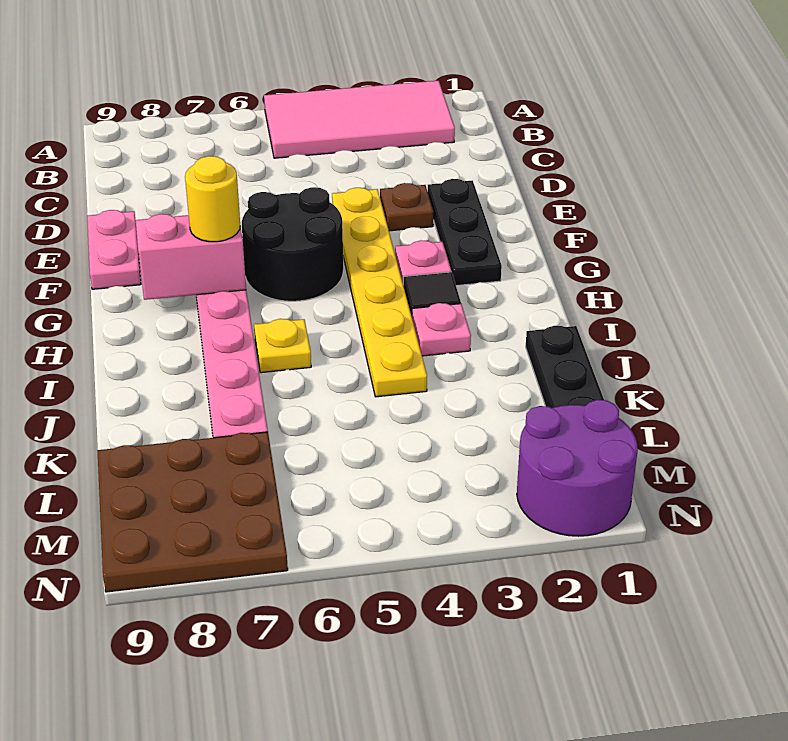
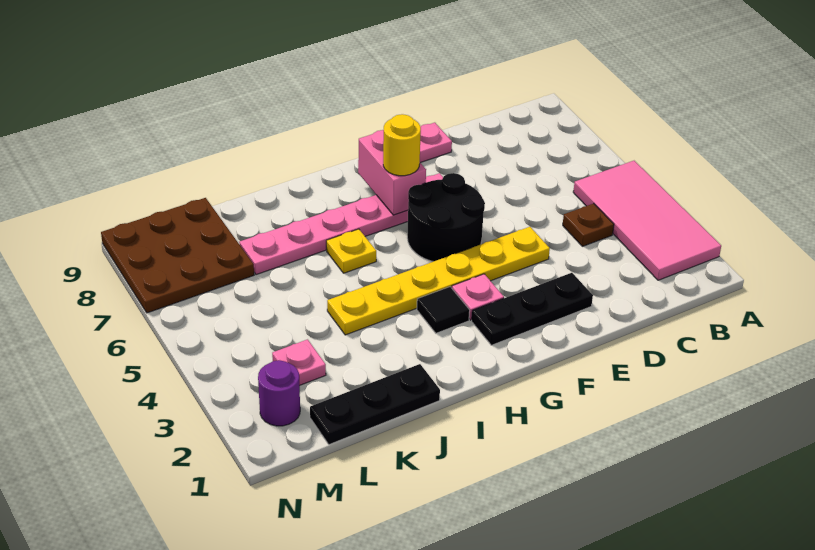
brown plate E3 level 1 -> brown plate C4 level 1
pink plate I3 level 1 -> pink plate L3 level 1
purple round brick M1:N2 level 1 -> purple round brick M2 level 1

